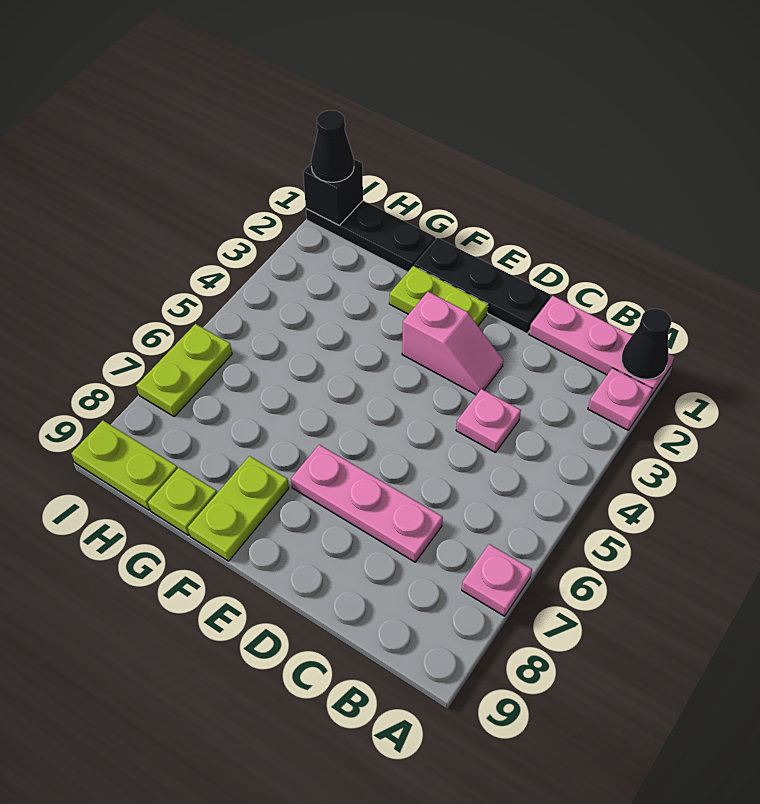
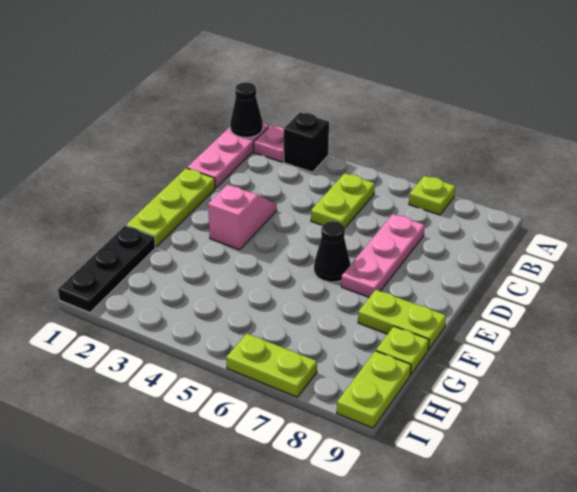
pink plate A7 level 1 -> lime plate A7 level 1
pink plate C4 level 1 -> none
black plate D1:F1 level 1 -> lime plate D1:F1 level 1
lime plate E2:F2 level 1 -> lime plate B5:C5 level 1
black brick I1 level 2 -> black brick A3 level 1
black cone I1 level 3 -> black cone E6 level 1

